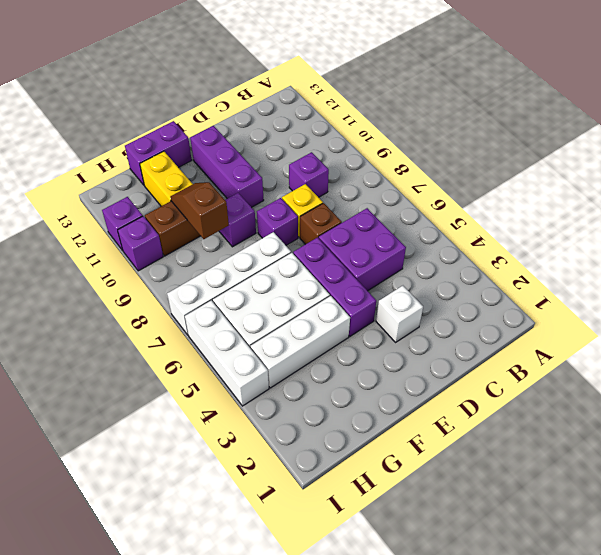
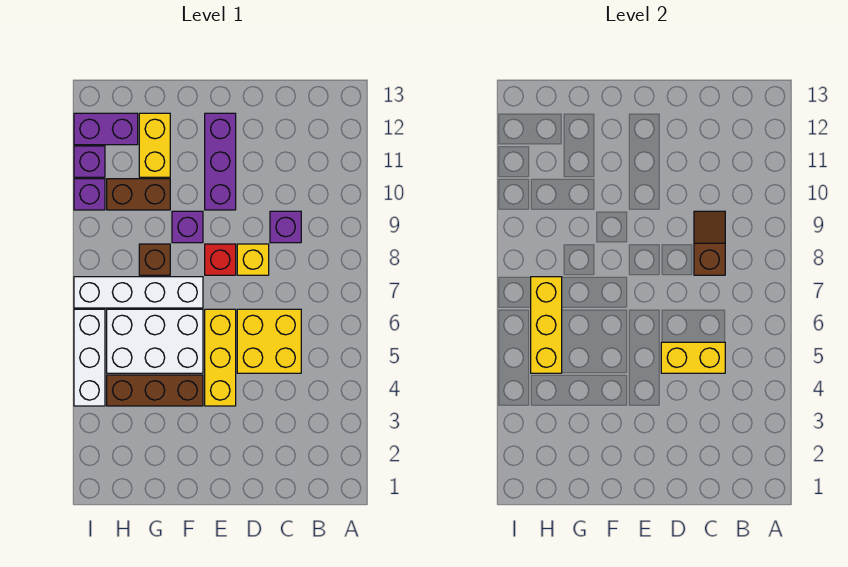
purple brick C5:D6 level 1 -> yellow brick C5:D6 level 1
none -> yellow brick C5:D5 level 2
white brick D3 level 1 -> none
brown brick D7 level 1 -> brown brick G8 level 1
purple brick E4:E6 level 1 -> yellow brick E4:E6 level 1
purple brick E8 level 1 -> red brick E8 level 1
white brick F4:H4 level 1 -> brown brick F4:H4 level 1
purple brick F13:G13 level 1 -> purple brick H12:I12 level 1
brown slope G9:G10 level 2 top 9 -> brown slope C8:C9 level 2 top 8
none -> yellow brick H5:H7 level 2

